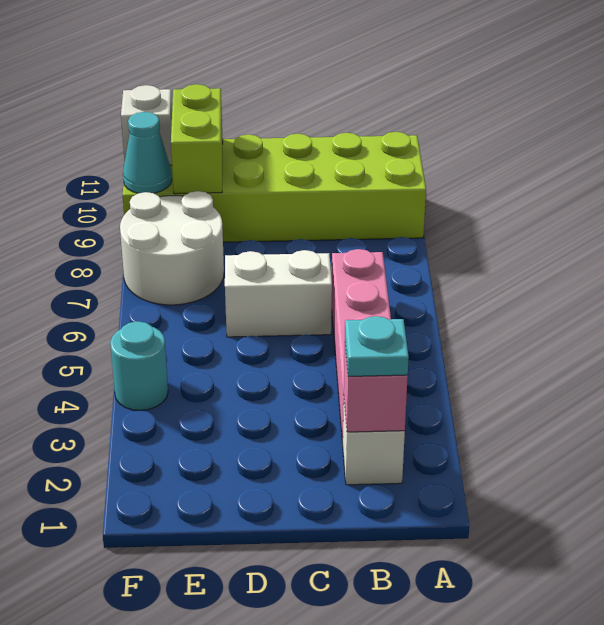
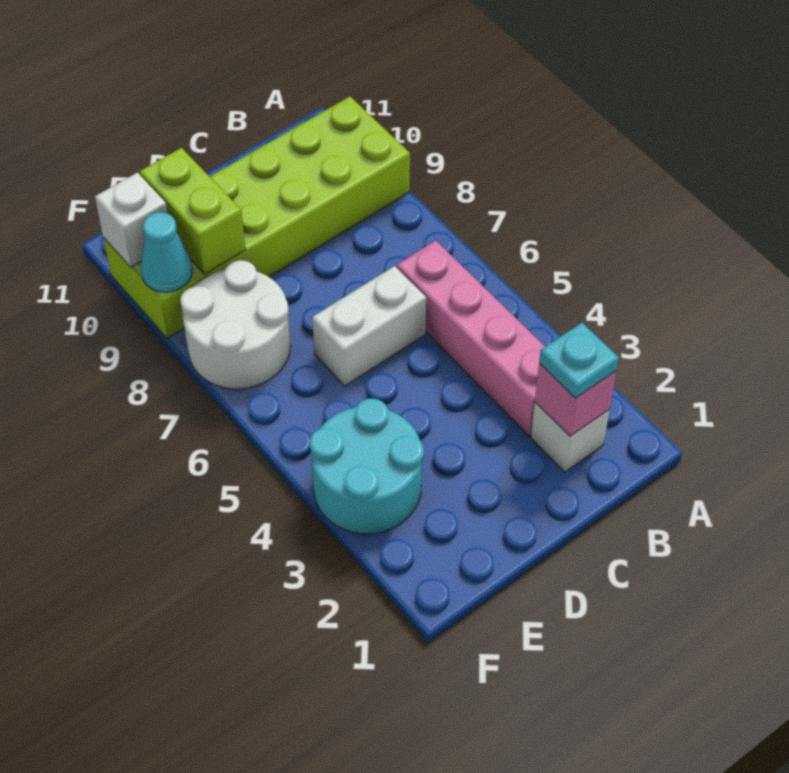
cyan round brick F4 level 1 -> cyan round brick E3:F4 level 1

